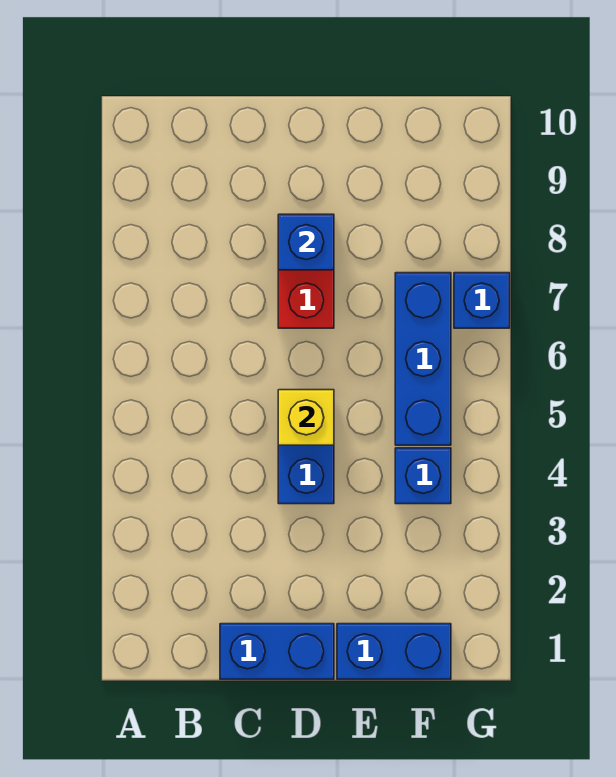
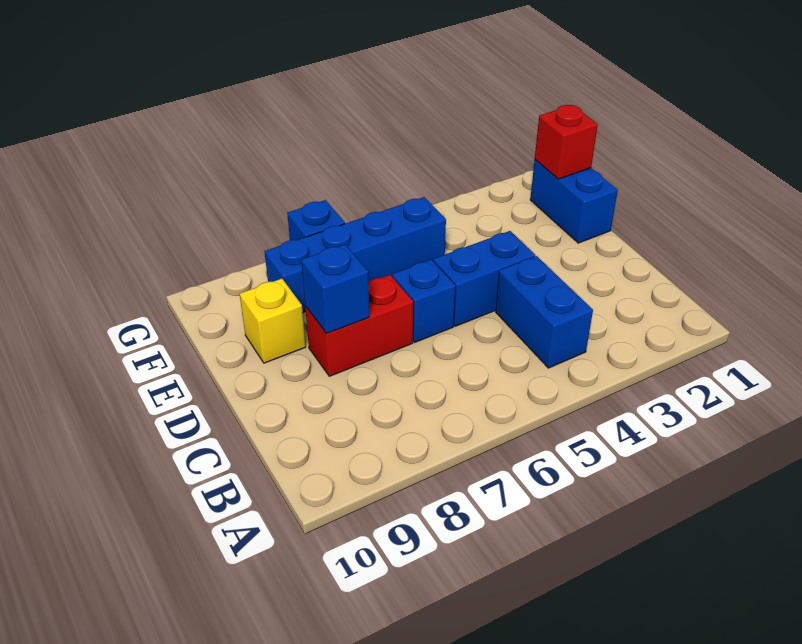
blue brick C1:D1 level 1 -> blue brick B4:C4 level 1
yellow brick D5 level 2 -> yellow brick E9 level 1
none -> red brick F1 level 2
blue brick F4 level 1 -> blue brick D6 level 1
blue brick F5:F7 level 1 -> blue brick F5:F8 level 1

